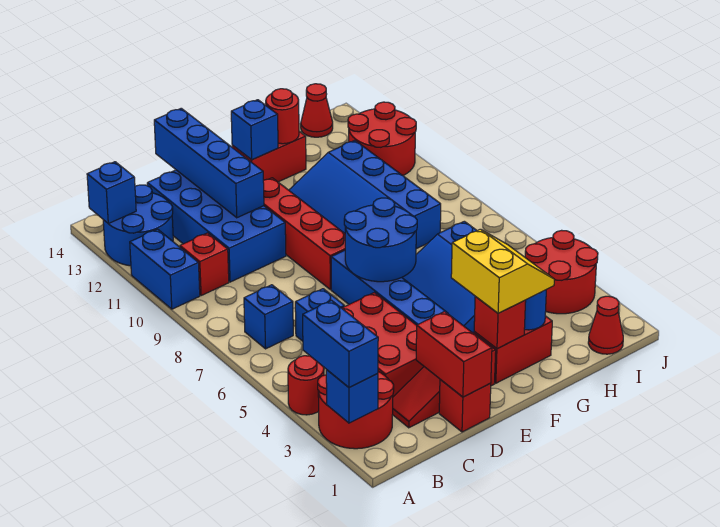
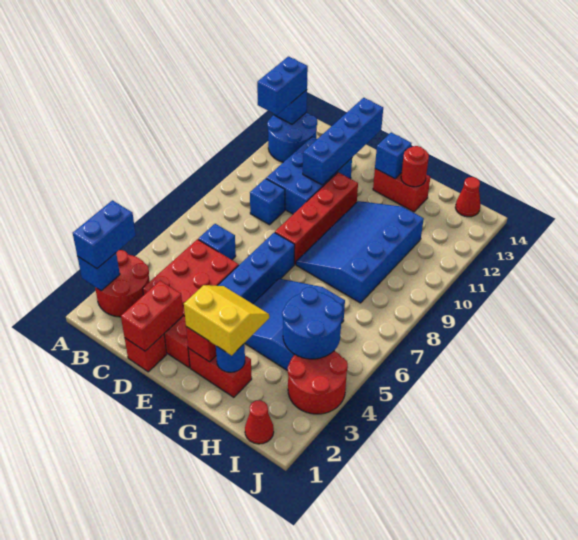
red round brick A4 level 1 -> none
blue brick A10:A11 level 1 -> blue brick A12:A13 level 3
blue brick B7 level 1 -> blue brick C9 level 1
red brick B10 level 1 -> none
blue brick C10:D13 level 1 -> blue brick C10:D12 level 1
blue round brick E6:F7 level 2 -> blue round brick H4:I5 level 2
yellow slope F2:G3 level 3 top F -> yellow slope F2:G3 level 3 top 2
red round brick I11:J12 level 1 -> none

